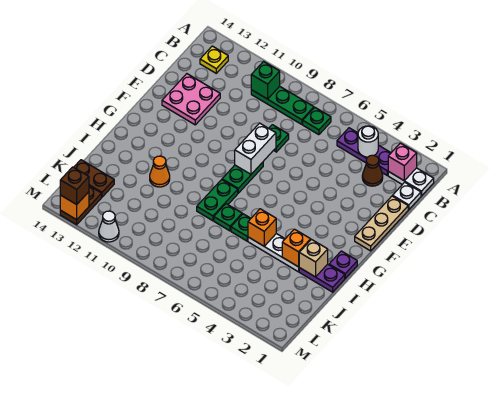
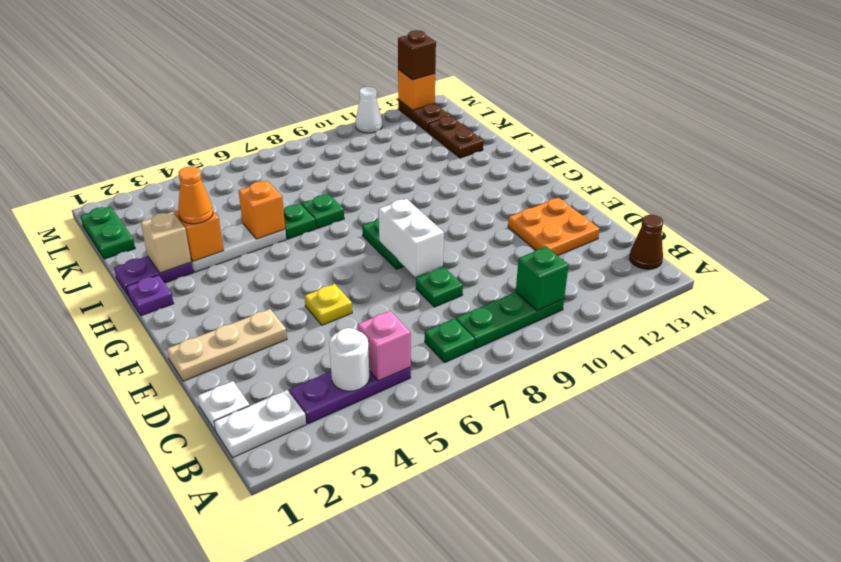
pink brick B2 level 2 -> pink brick B5 level 2
yellow plate B13 level 1 -> yellow plate E5 level 1
brown cone C3 level 1 -> brown cone B14 level 1
tan plate D1:F1 level 1 -> tan plate E1:E3 level 1
pink plate D12:E13 level 1 -> orange plate D12:E13 level 1
green plate H8:I8 level 1 -> green plate K1:L1 level 1
orange cone I11 level 1 -> orange cone I3 level 3
brown plate K13:K14 level 1 -> brown plate J13:K13 level 1

